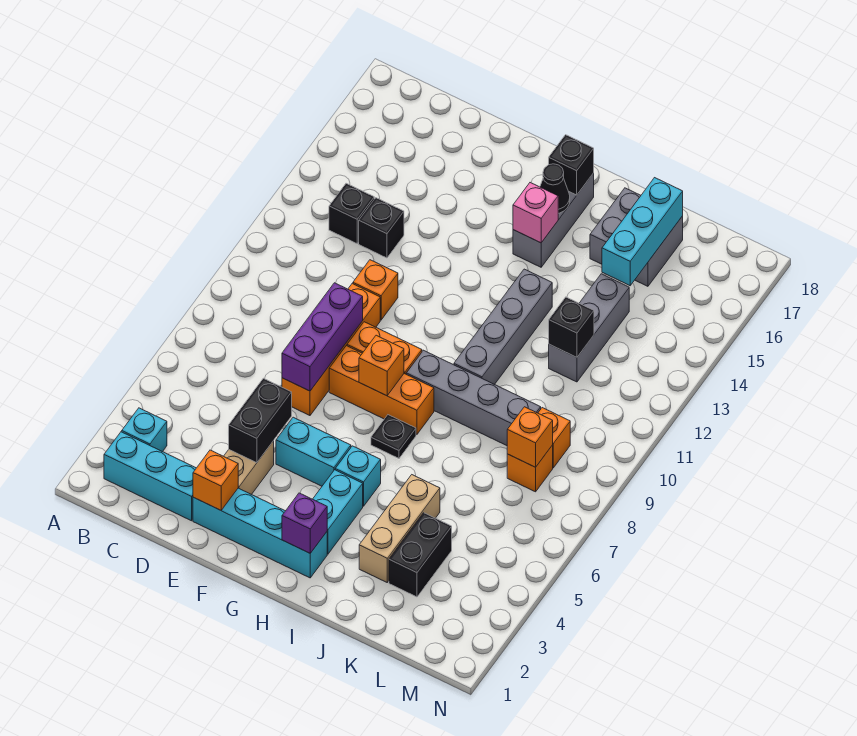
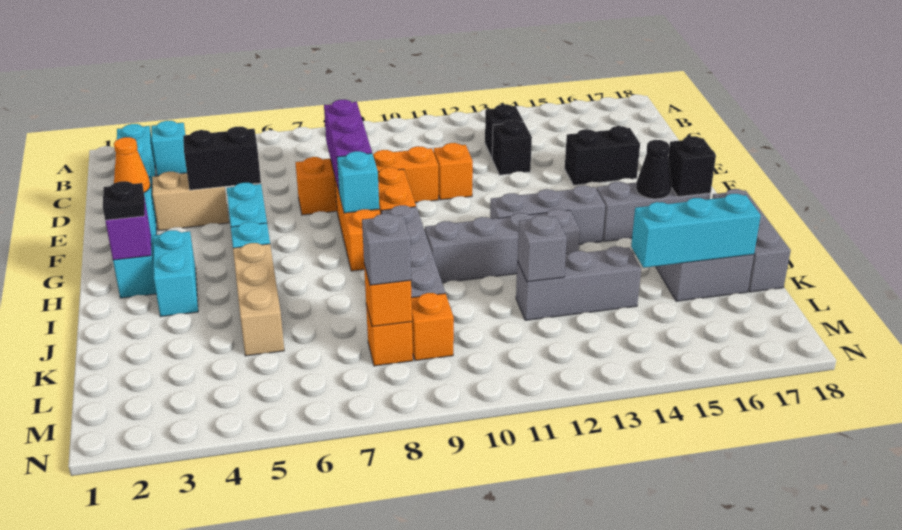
orange brick E2 level 2 -> orange cone E2 level 2
purple brick E7:E9 level 2 -> purple brick D8:F8 level 2
orange brick G8 level 2 -> cyan brick G8 level 2
cyan brick H3:H4 level 1 -> cyan brick H3:I3 level 1
black plate H7 level 1 -> black plate H2 level 3
none -> grey brick H12:H14 level 1
pink brick H15 level 2 -> none
none -> grey brick I18:K18 level 1
tan brick J3:J5 level 1 -> tan brick I5:K5 level 1
black brick K3:K4 level 1 -> black brick E15:E16 level 1
black brick K12 level 2 -> grey brick K12 level 2
none -> grey brick L8 level 3

